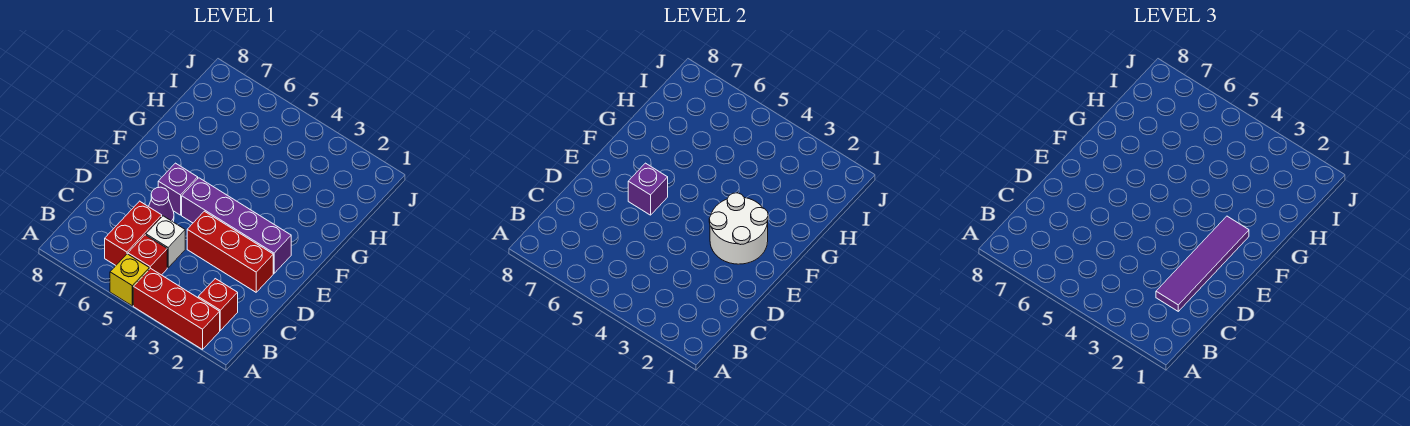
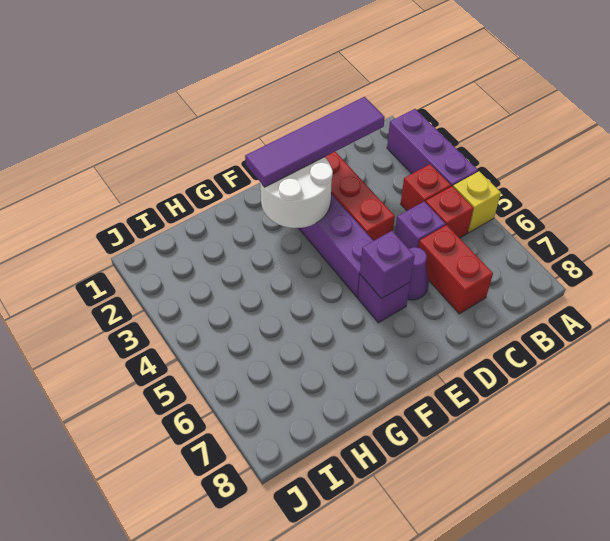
red brick A2:A4 level 1 -> purple brick A2:A4 level 1
red brick B2 level 1 -> red brick B4 level 1
red brick B6:C6 level 1 -> red brick C6:C7 level 1
white brick C5 level 1 -> purple brick C5 level 1

